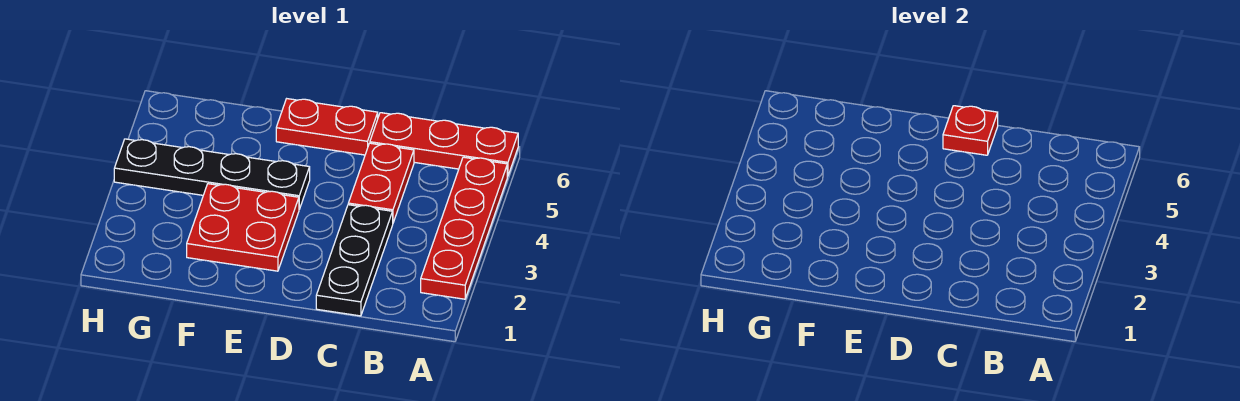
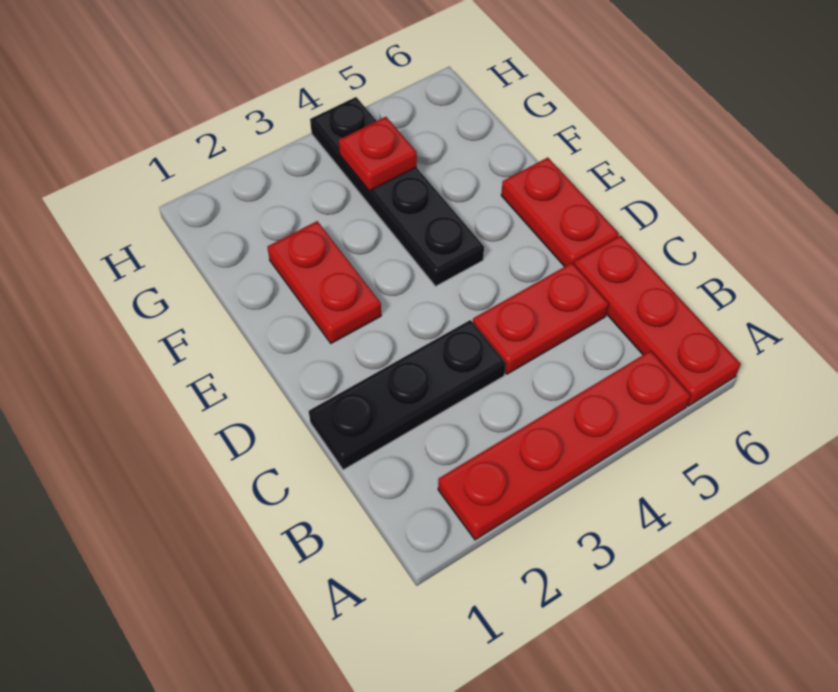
red plate D6 level 2 -> red plate G4 level 2
red plate E2:F3 level 1 -> red plate E2:F2 level 1

